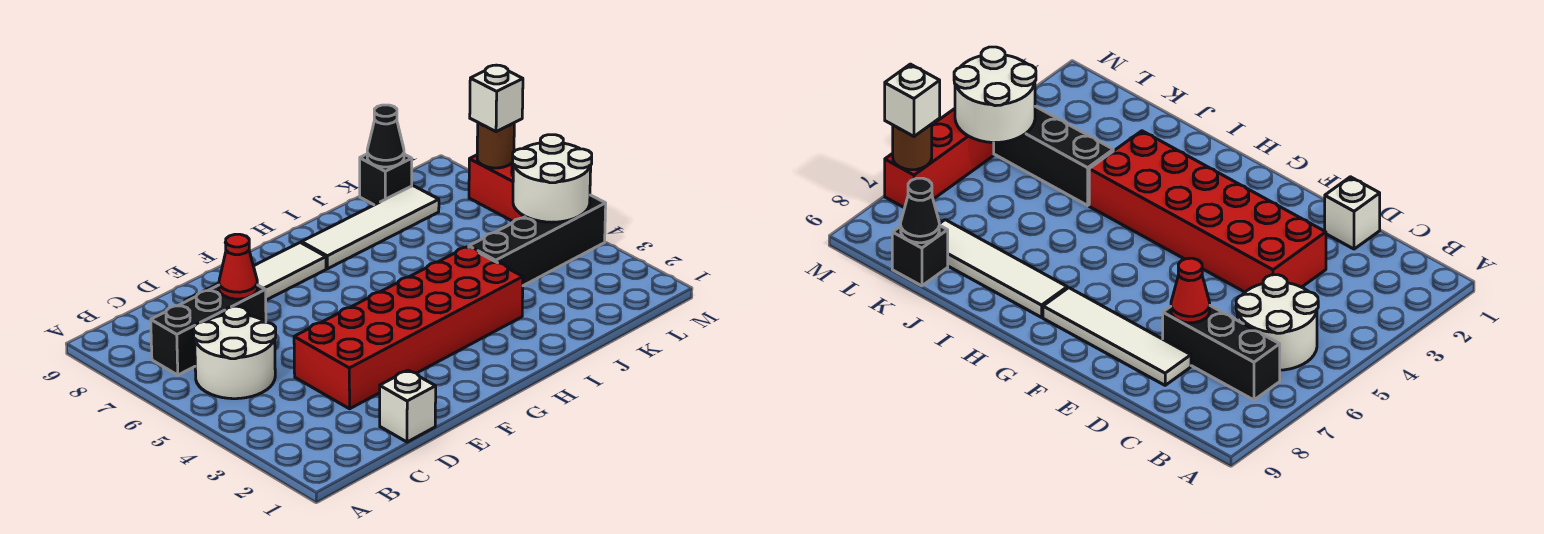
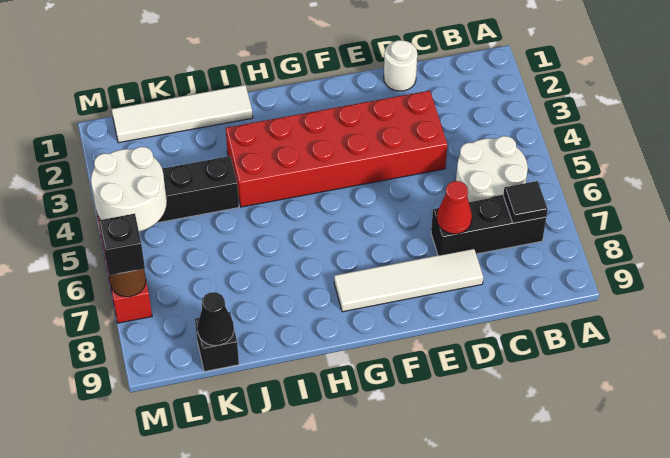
none -> black tile B7 level 2
white brick D1 level 1 -> white round brick D1 level 1
white tile H8:K8 level 1 -> white tile I1:L1 level 1
white brick M7 level 3 -> black brick M7 level 3

